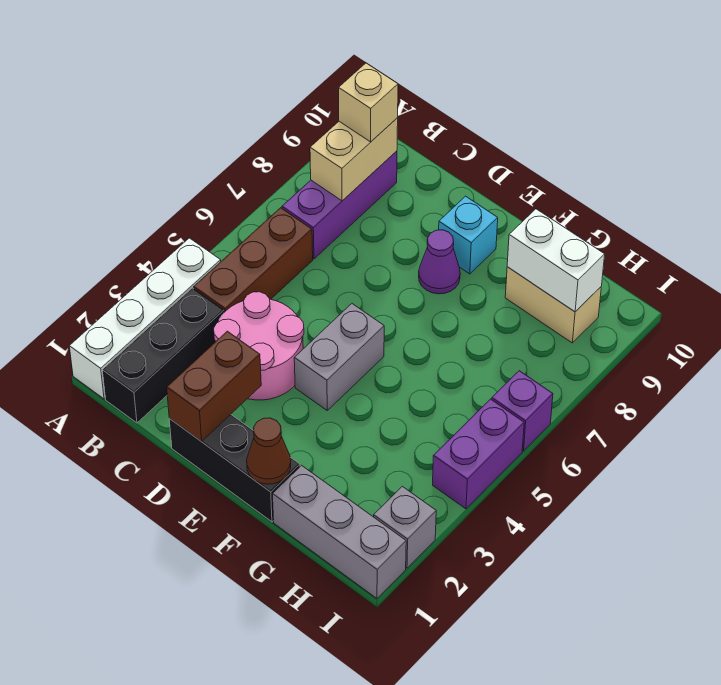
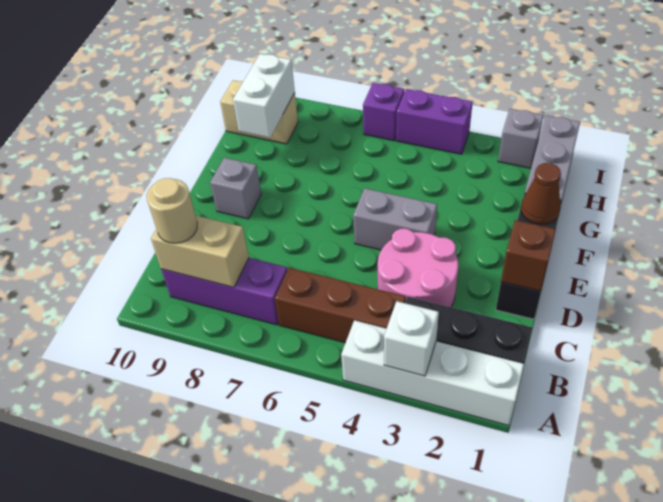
none -> white brick A3 level 2
tan brick B9 level 3 -> tan round brick B9 level 3
brown brick D1:D2 level 2 -> brown brick D1 level 2
purple cone E8 level 1 -> none
cyan brick E9 level 1 -> grey brick E9 level 1
tan brick G9:H9 level 1 -> tan brick H9:H10 level 1

